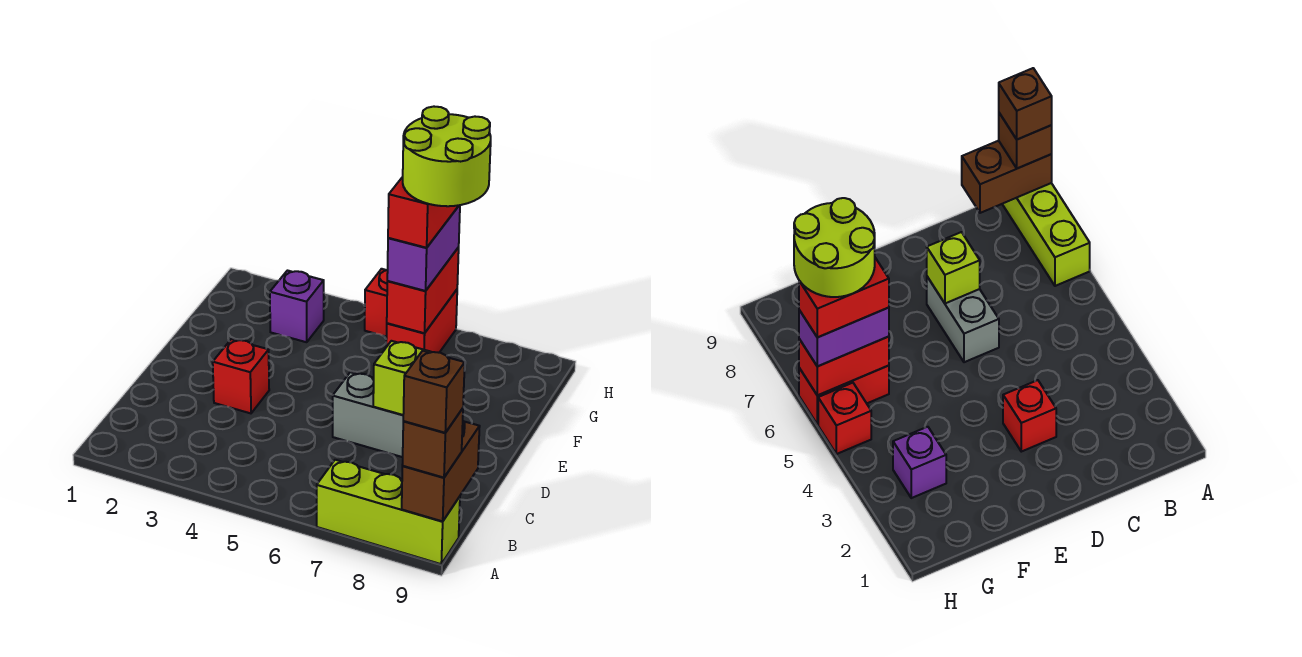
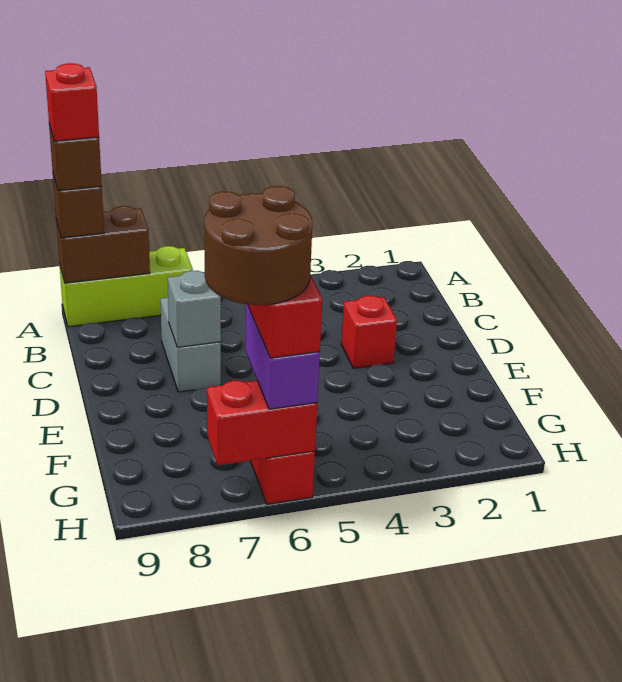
brown brick A9:B9 level 2 -> brown brick A8:A9 level 2
grey brick D6:D7 level 1 -> grey brick C7:D7 level 1
lime brick D7 level 2 -> grey brick D7 level 2
purple brick G3 level 1 -> none
red brick G6:H6 level 2 -> red brick H6:H7 level 2
lime round brick G6:H7 level 5 -> brown round brick G6:H7 level 5
red brick H5 level 1 -> red brick A9 level 5

